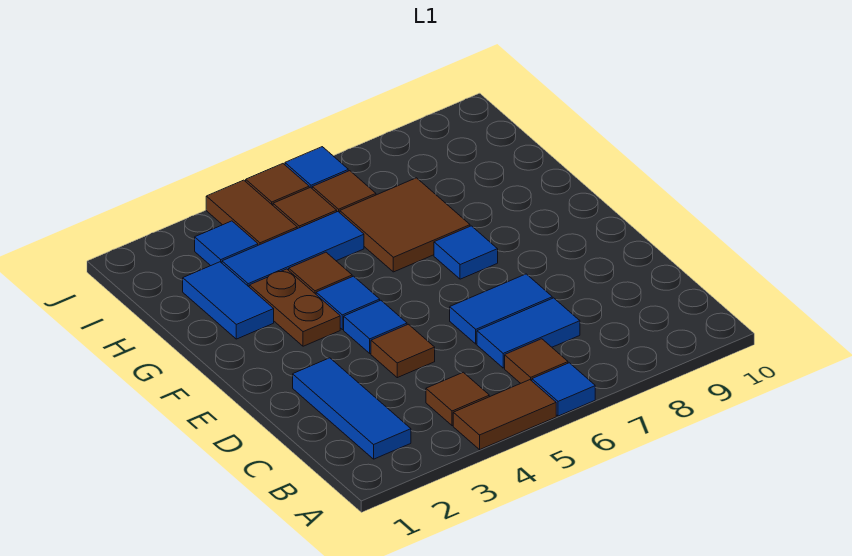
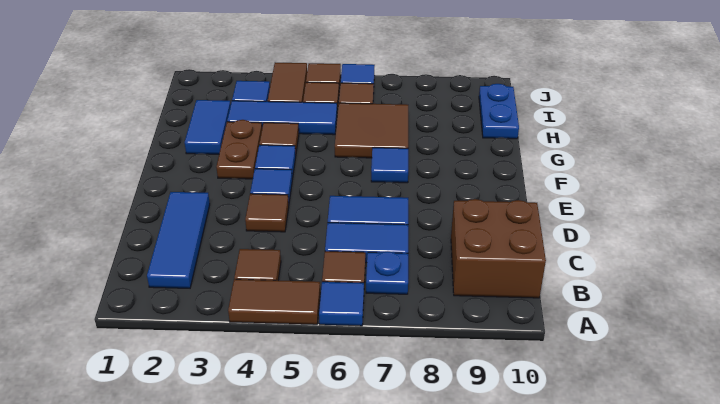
none -> blue plate B7 level 1
none -> brown brick B9:C10 level 1
none -> blue plate H10:I10 level 1

